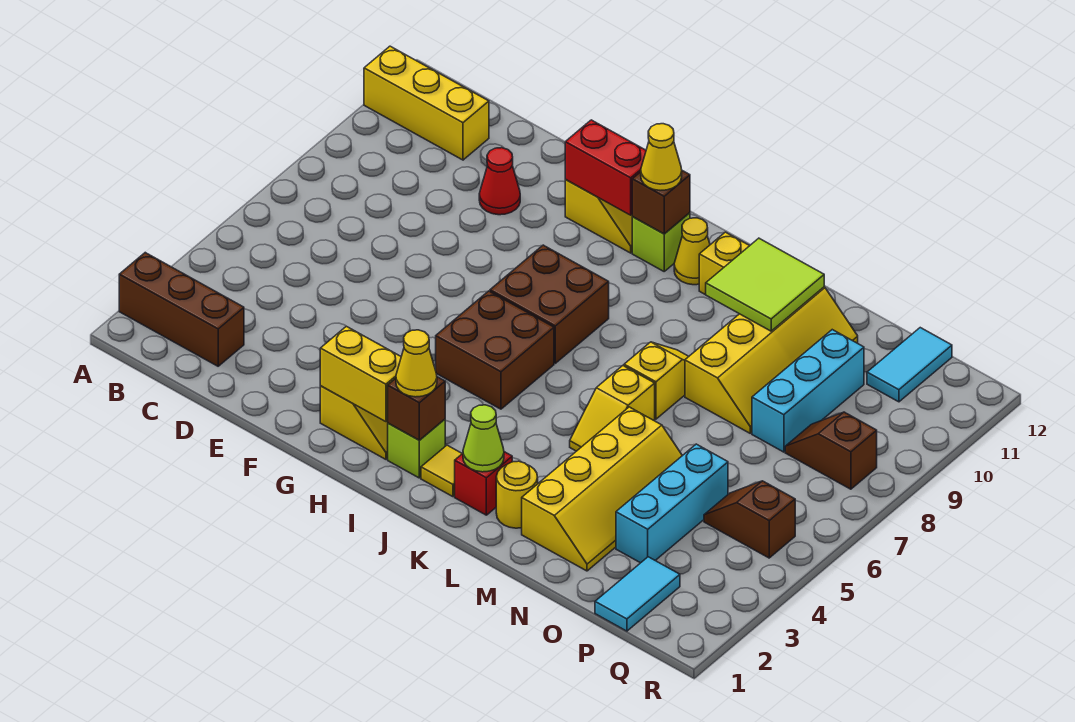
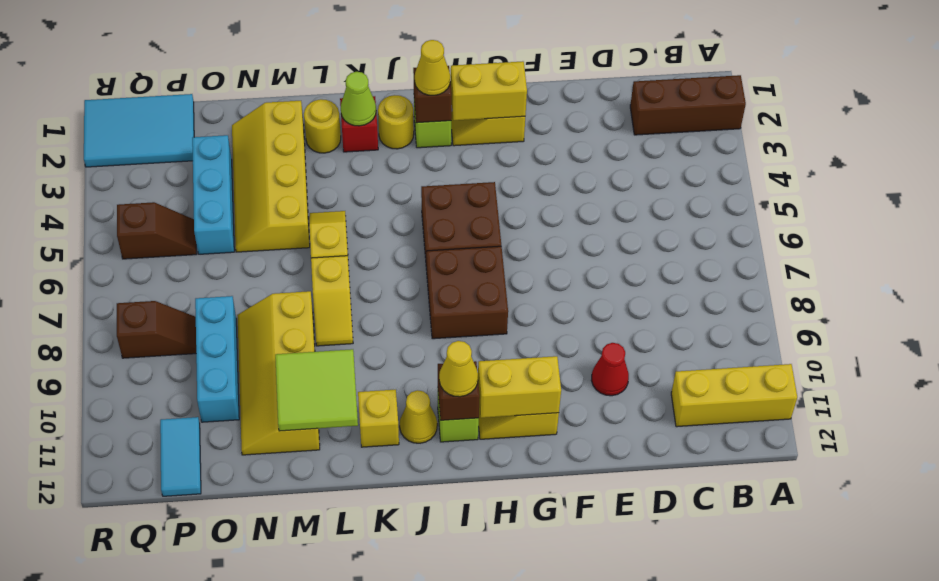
red brick G11:H11 level 2 -> yellow brick G11:H11 level 2
yellow tile J2 level 1 -> yellow round brick J2 level 1
cyan tile P1:P2 level 1 -> cyan tile P1:R2 level 1

